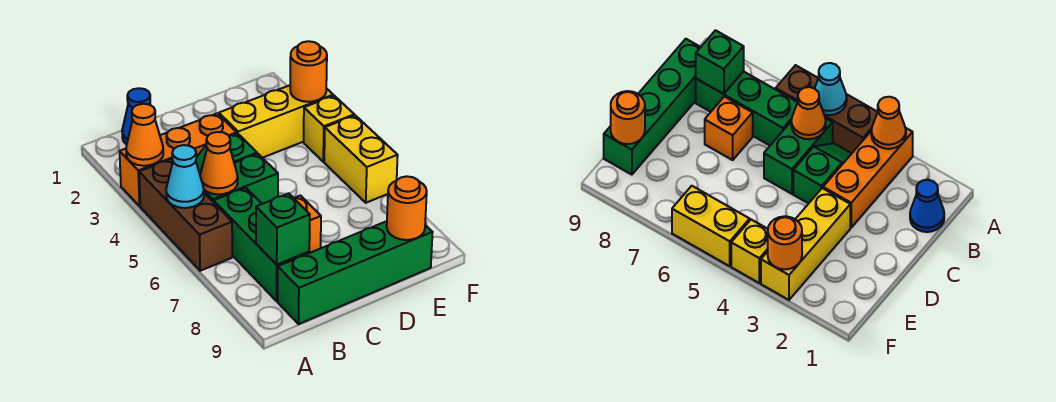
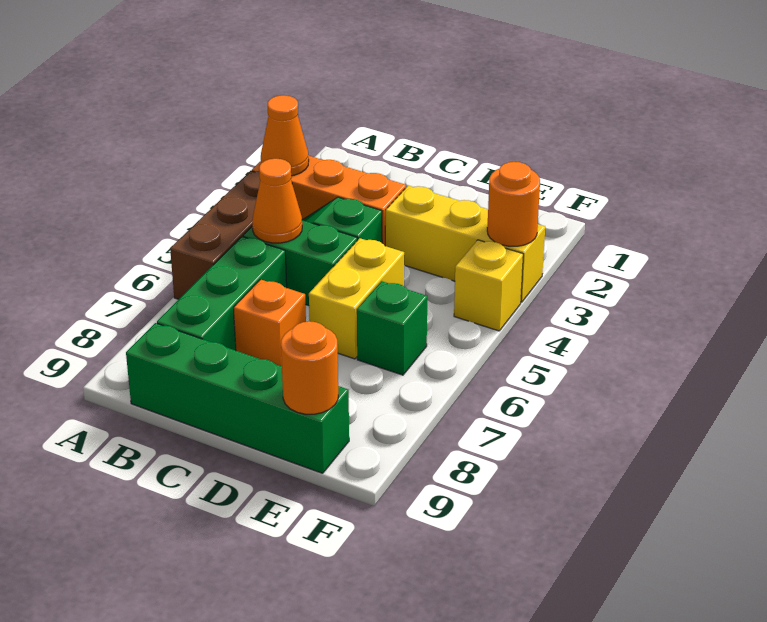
cyan cone A5 level 2 -> none
blue cone B1 level 1 -> none
green brick B8 level 2 -> green brick E6 level 1
yellow brick F5:F6 level 1 -> yellow brick D5:D6 level 1

